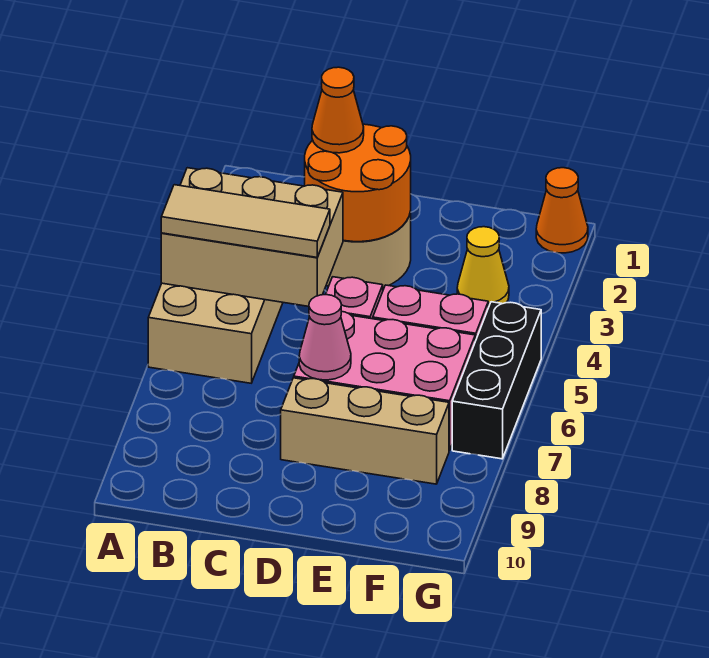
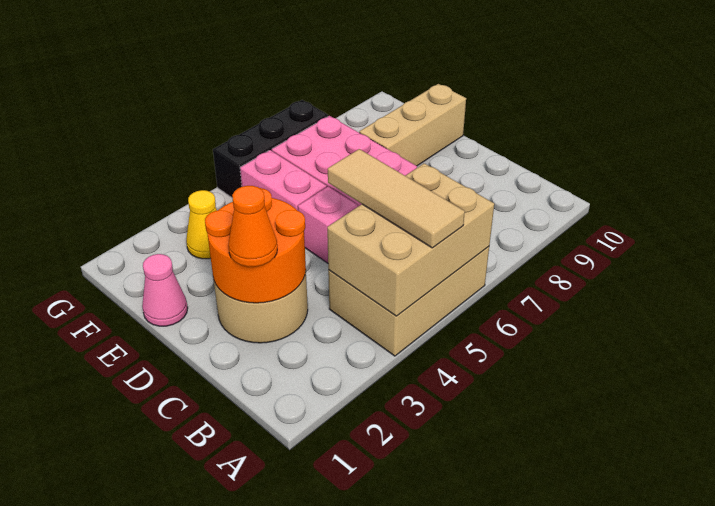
tan brick A4:C5 level 2 -> tan brick A4:B6 level 2
pink cone D7 level 2 -> pink cone E1 level 1
tan brick D8:F8 level 1 -> tan brick E8:E10 level 1
orange cone G1 level 1 -> none

